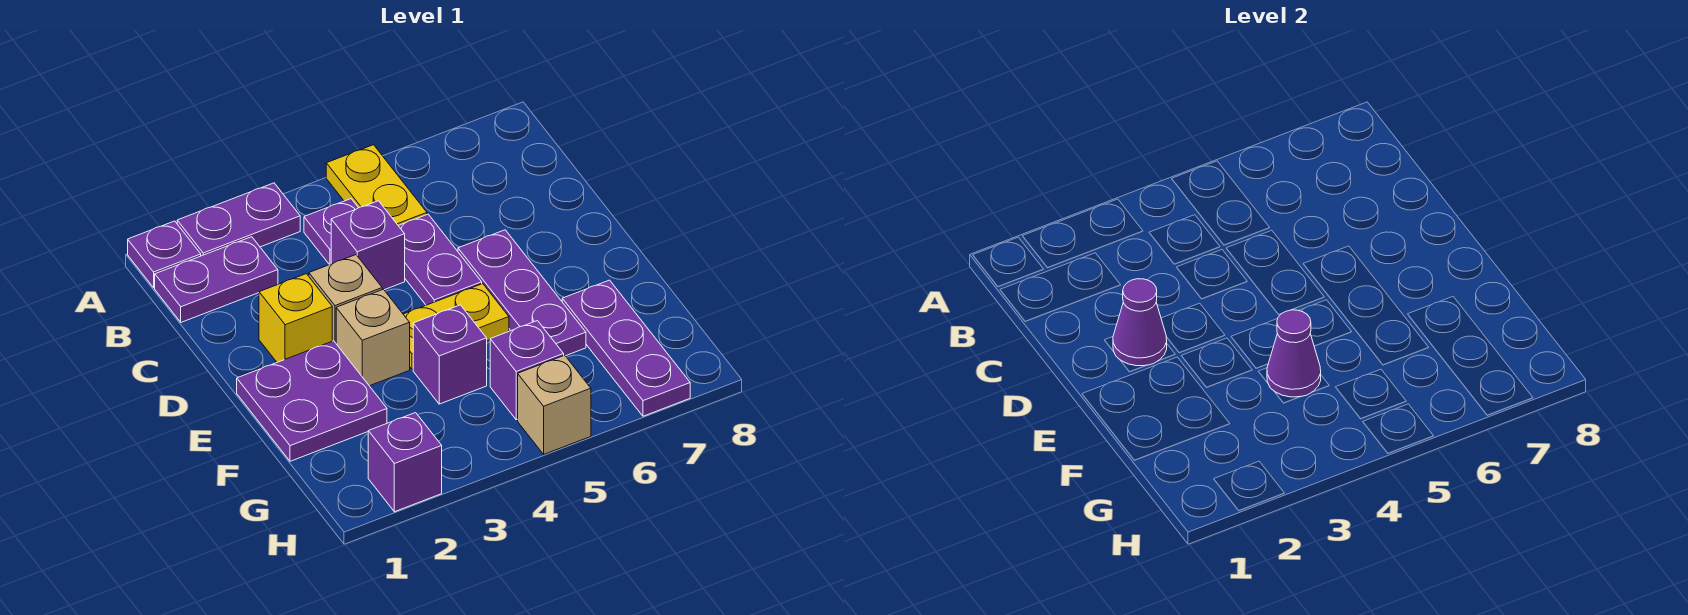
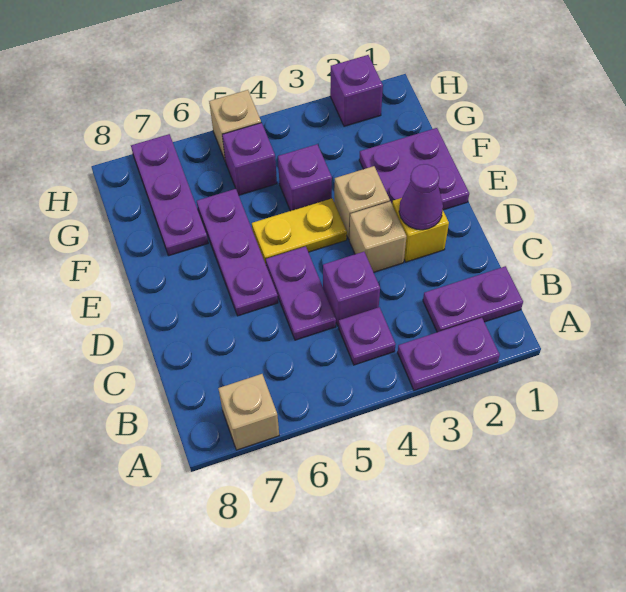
purple plate A1 level 1 -> none
yellow plate A5:B5 level 1 -> none
none -> tan brick A7 level 1
purple cone F4 level 2 -> none

